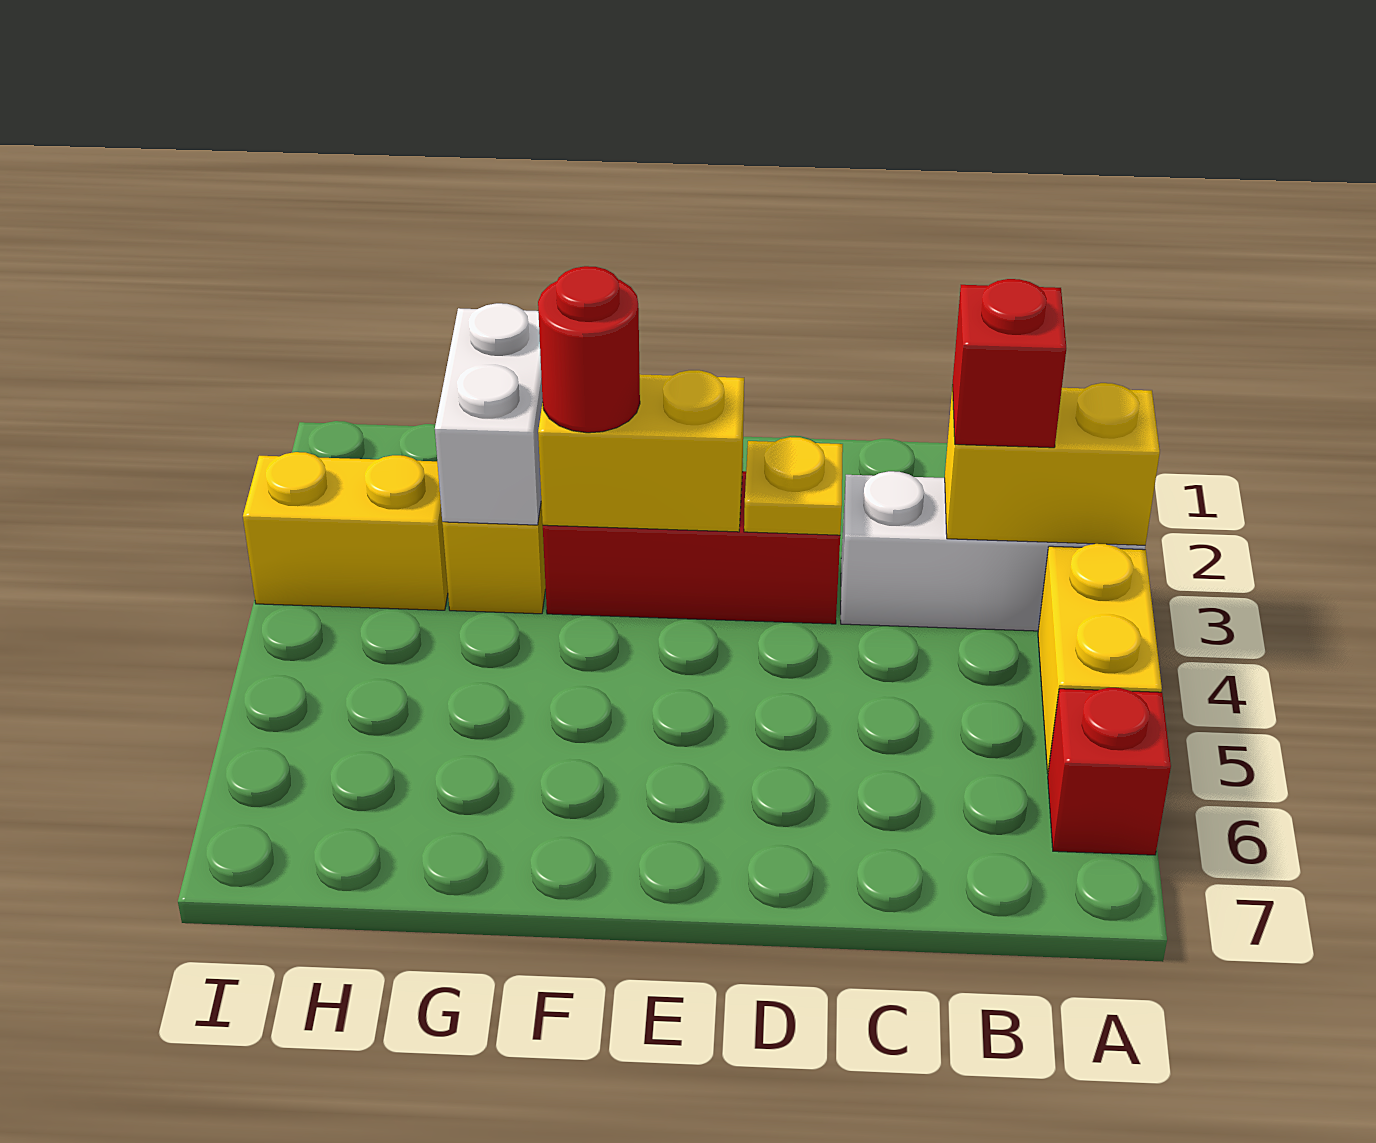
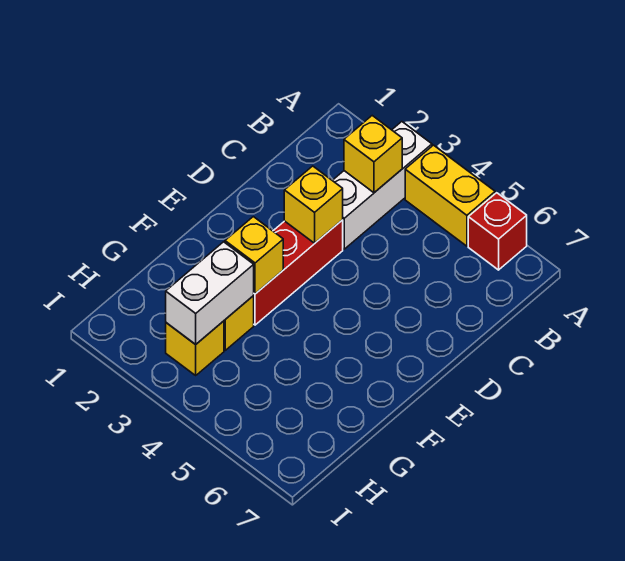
yellow brick A3:B3 level 2 -> yellow brick B3 level 2
red brick B3 level 3 -> none
yellow plate D3 level 2 -> yellow brick D3 level 2
yellow brick E3:F3 level 2 -> yellow brick F3 level 2
red round brick F3 level 3 -> none
white brick G2:G3 level 2 -> white brick G3:H3 level 2
yellow brick H3:I3 level 1 -> yellow brick H3 level 1

